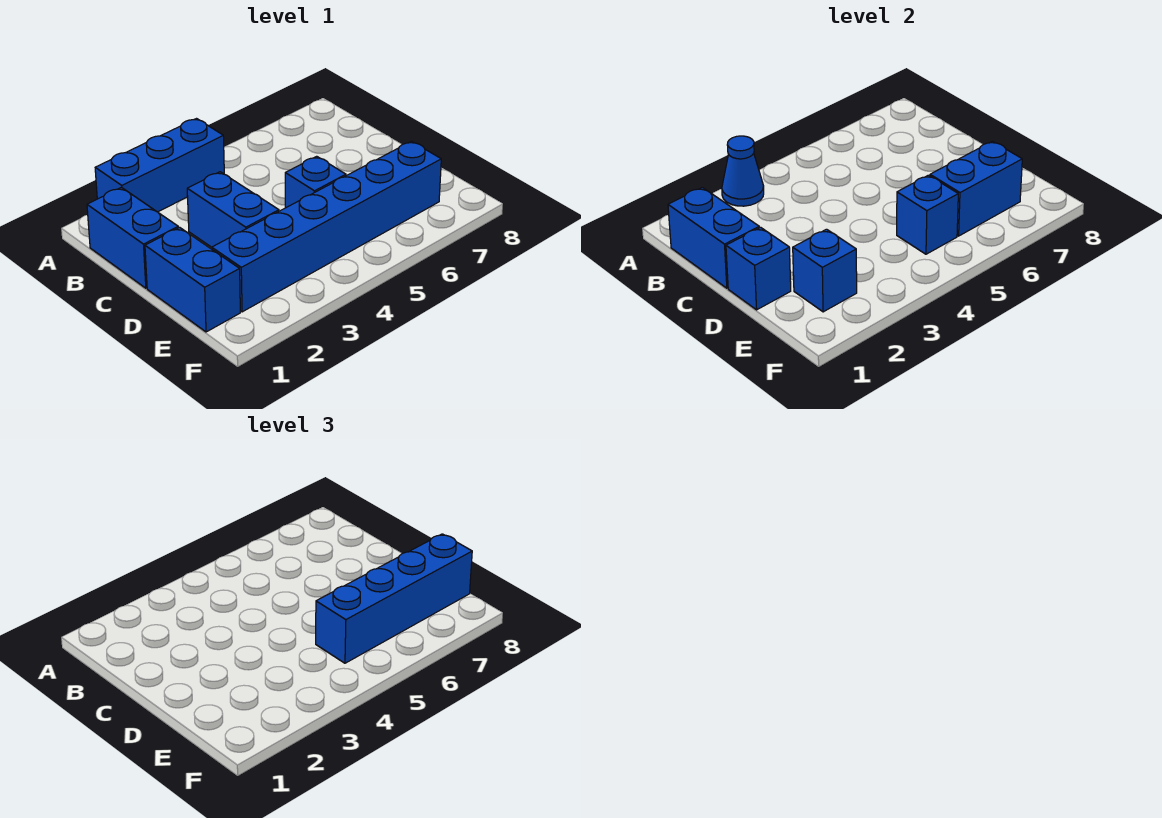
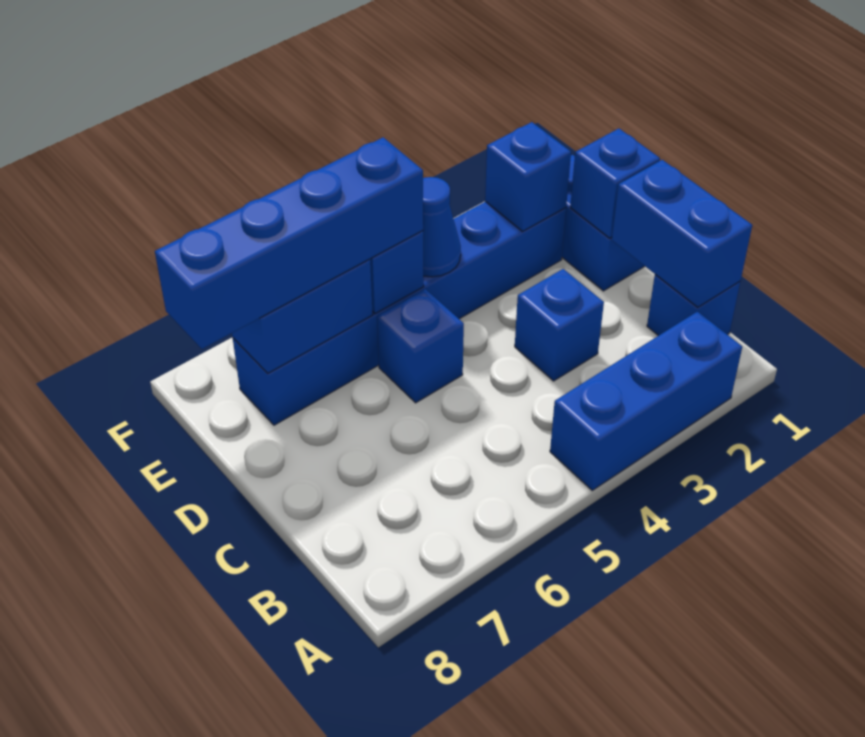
blue cone A3 level 2 -> blue cone E4 level 2
blue brick B1:C1 level 1 -> blue brick B1 level 1
blue brick C3:D3 level 1 -> blue brick C3 level 1

